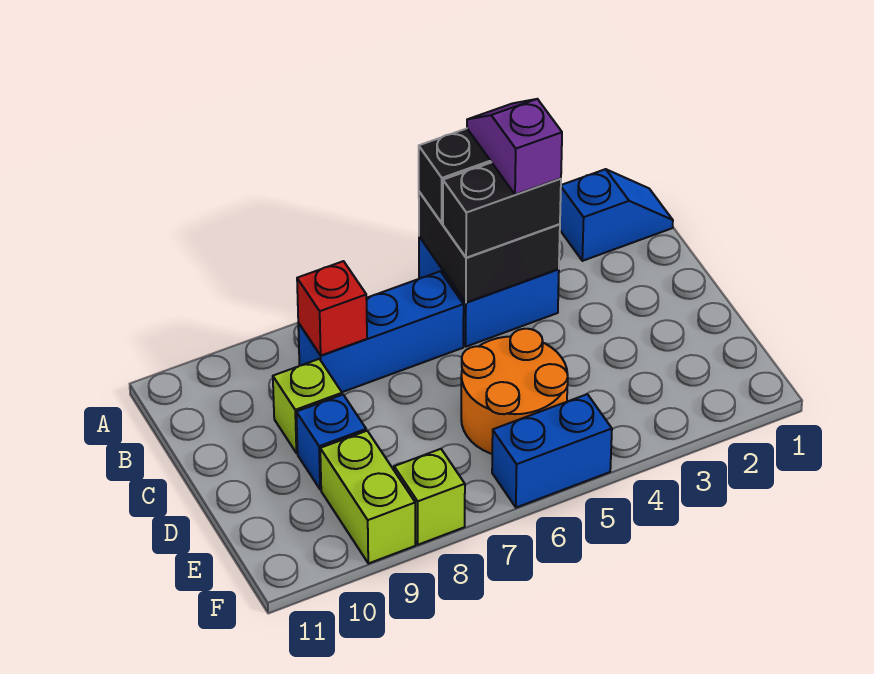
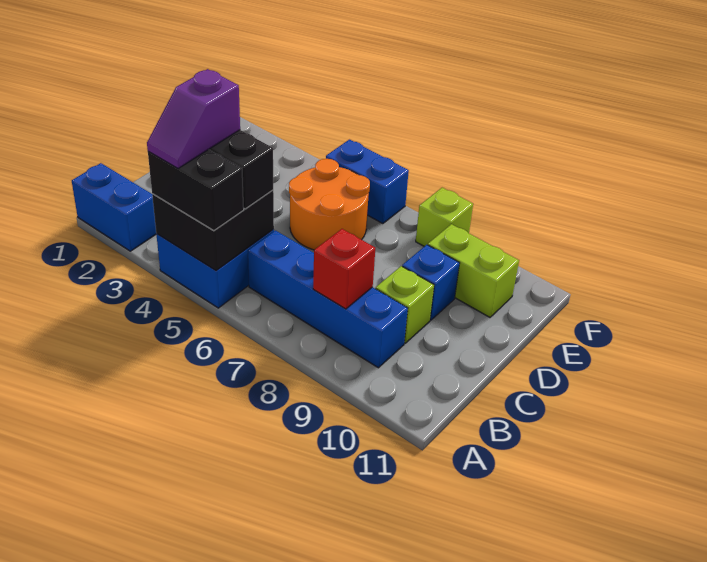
blue slope A1:A2 level 1 top 2 -> blue brick A1:A2 level 1
blue brick B6:B8 level 1 -> blue brick B6:B9 level 1
lime brick E9:F9 level 1 -> lime brick E9:E10 level 1

